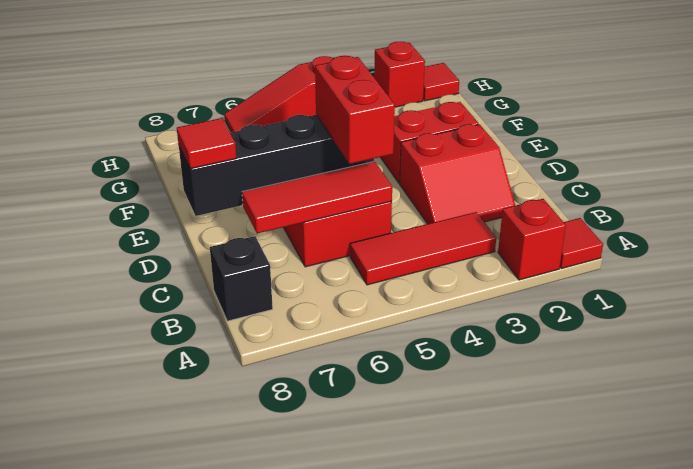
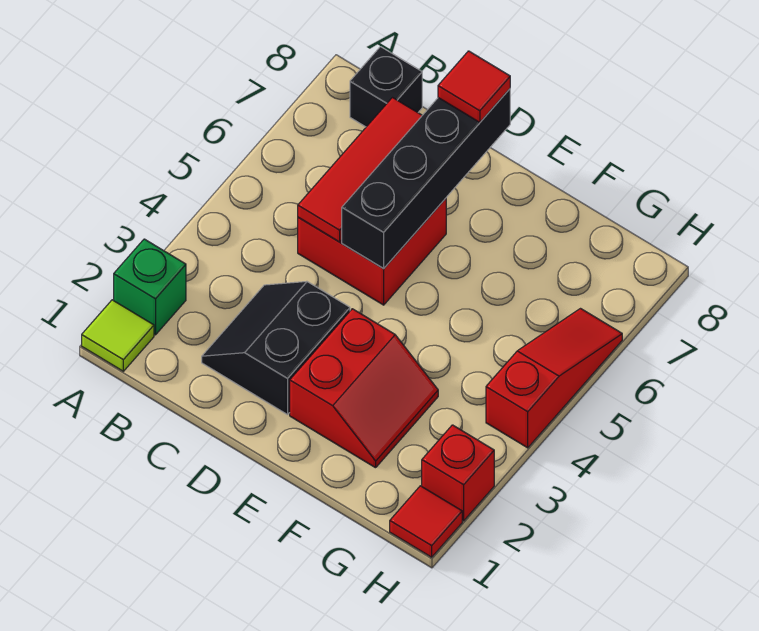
red tile A1 level 1 -> lime tile A1 level 1
red brick A2 level 1 -> green brick A2 level 1
red tile B3:B5 level 1 -> none
red slope C2:D3 level 1 top D -> black slope C2:D3 level 1 top D
red brick C5:D5 level 3 -> none

